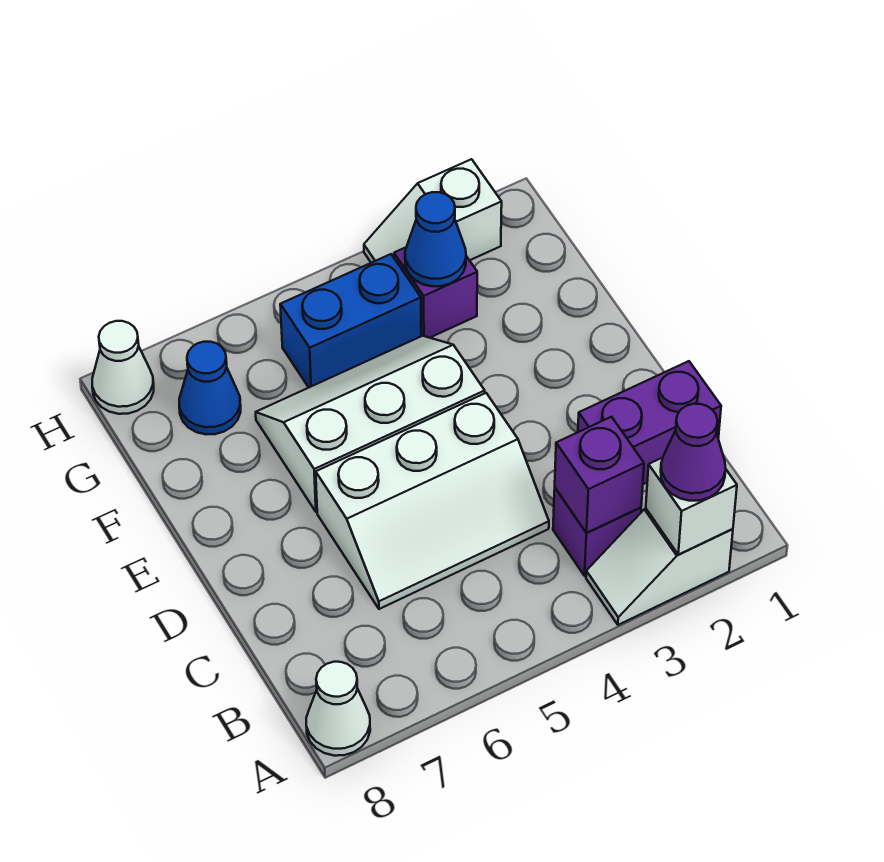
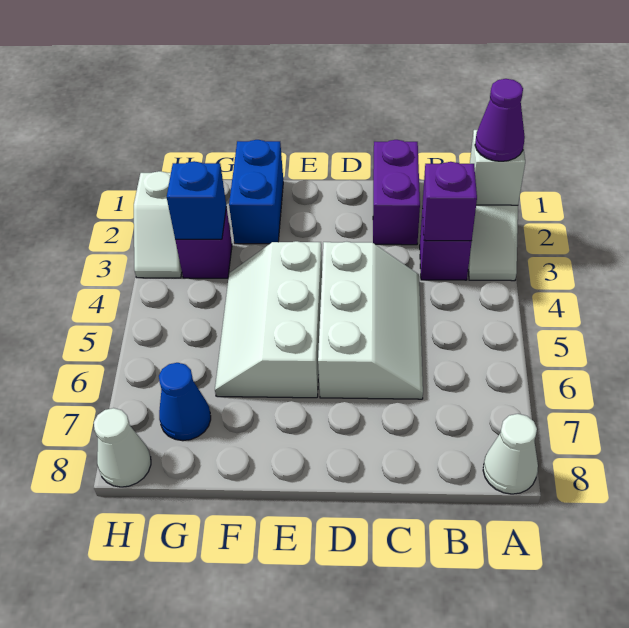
blue cone G3 level 2 -> blue brick G3 level 2
blue brick G4:G5 level 1 -> blue brick F1:F2 level 1

